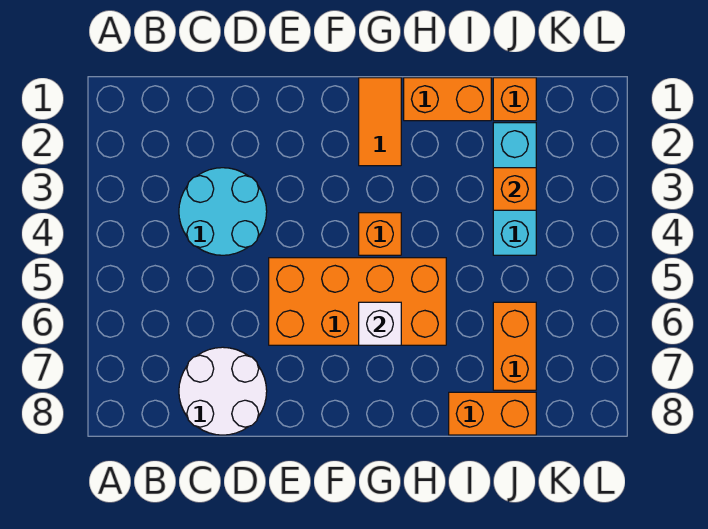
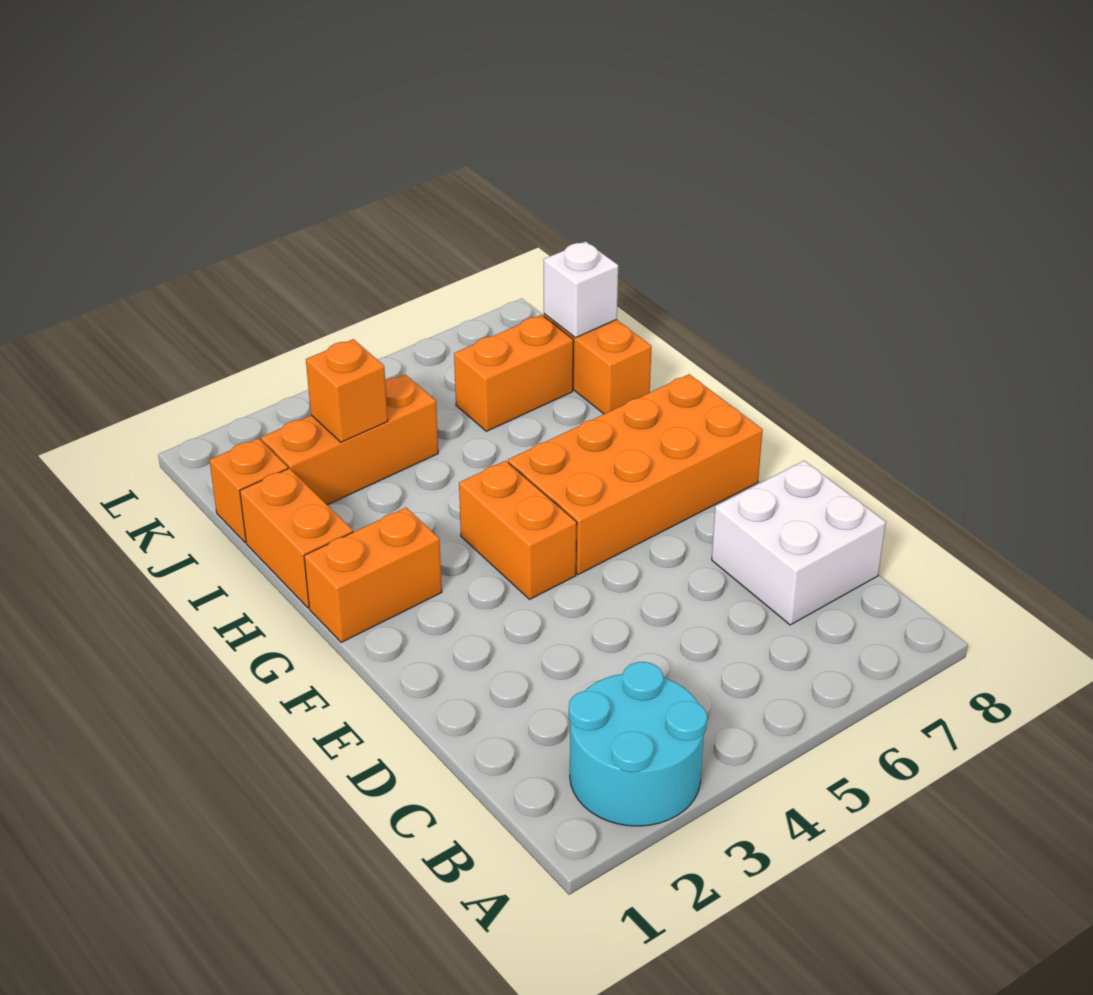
cyan round brick C3:D4 level 1 -> cyan round brick A2:B3 level 1
white round brick C7:D8 level 1 -> white brick C7:D8 level 1
orange brick E5:H6 level 1 -> orange brick F5:G8 level 1
orange tile G1:G2 level 1 -> orange brick G1:G2 level 1
orange brick G4 level 1 -> orange brick F4:G4 level 1
white brick G6 level 2 -> white brick J8 level 2
cyan brick J2:J4 level 1 -> orange brick J2:J4 level 1

